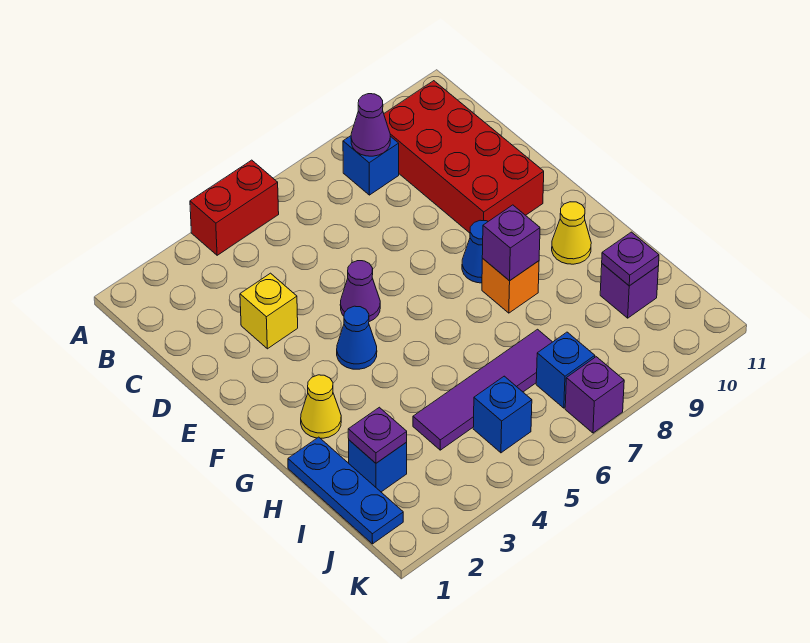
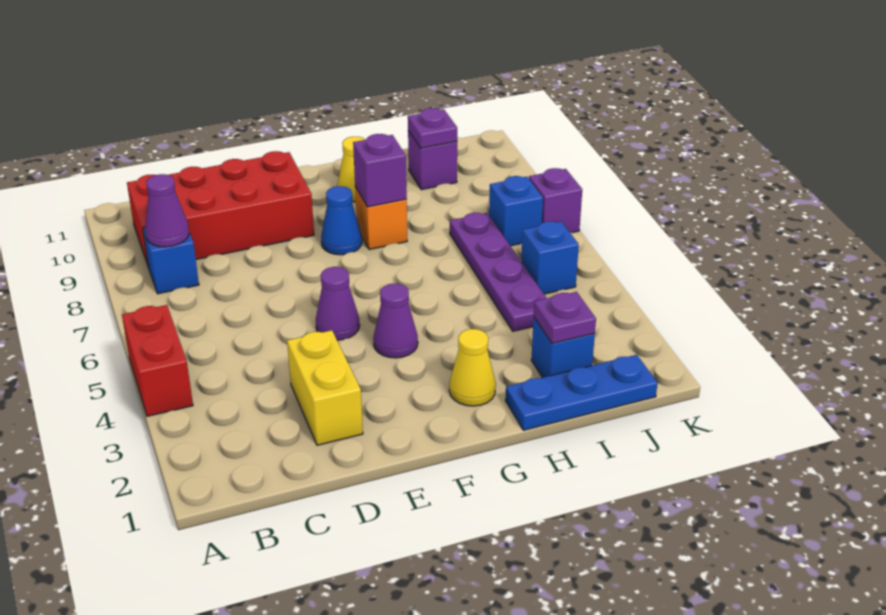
yellow brick D3 level 1 -> yellow brick D2:D3 level 1
blue cone F4 level 1 -> purple cone F4 level 1
purple tile I4:I7 level 1 -> purple plate I4:I7 level 1

